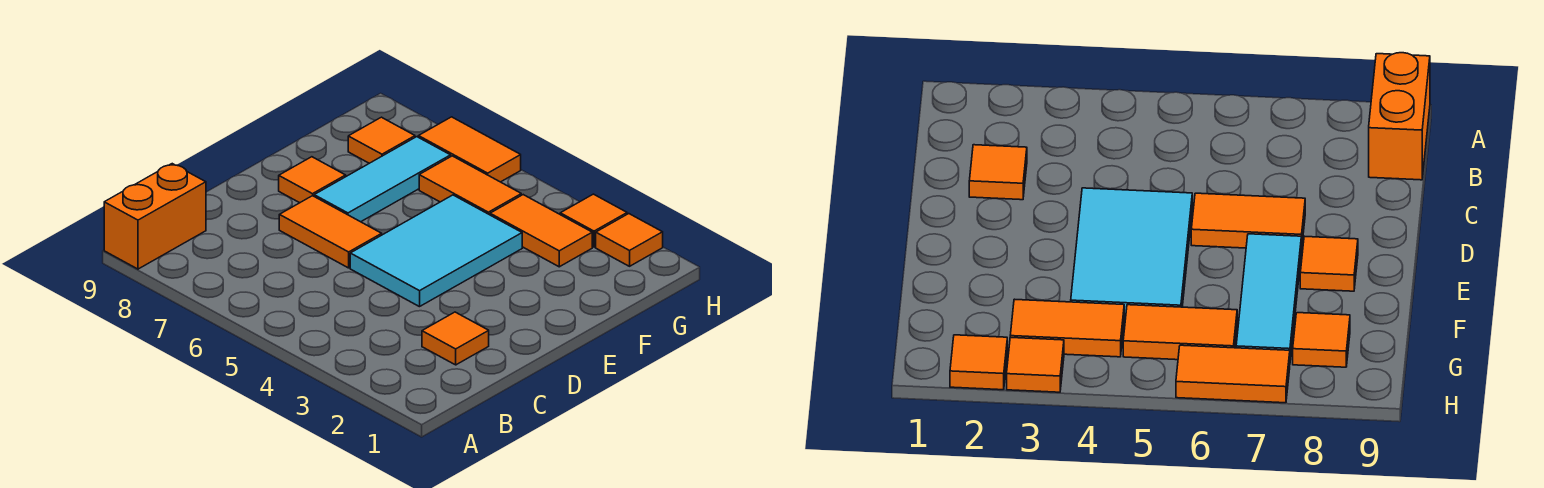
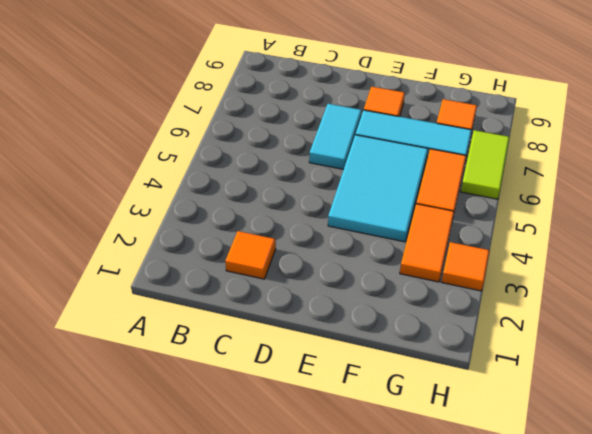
orange brick A9:B9 level 1 -> none
cyan tile D4:F5 level 1 -> cyan tile E4:F6 level 1
orange tile D6:D7 level 1 -> cyan tile D6:D7 level 1
orange tile H2 level 1 -> none
orange tile H6:H7 level 1 -> lime tile H6:H7 level 1

